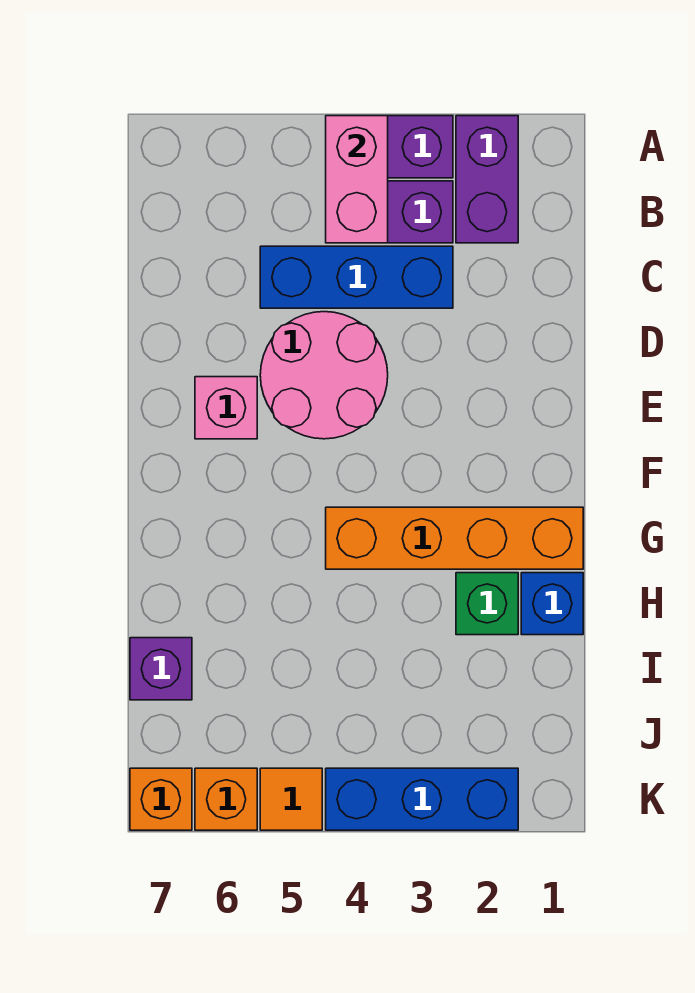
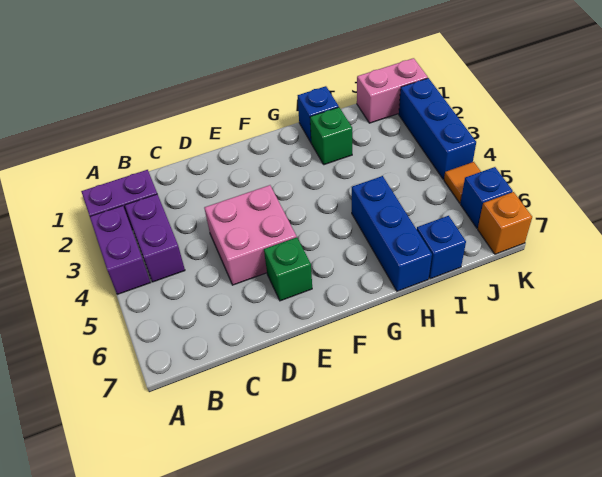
pink brick A4:B4 level 2 -> pink brick J1:K1 level 1
blue brick C3:C5 level 1 -> blue brick H5:H7 level 1
pink round brick D4:E5 level 1 -> pink brick D4:E5 level 1
pink brick E6 level 1 -> green brick E6 level 1
orange brick G1:G4 level 1 -> none
purple brick I7 level 1 -> blue brick I7 level 1
orange brick K6 level 1 -> blue brick K6 level 1

